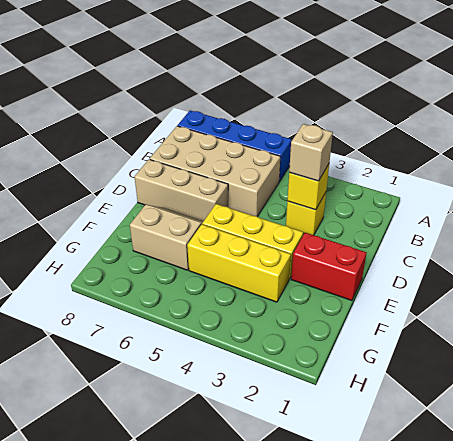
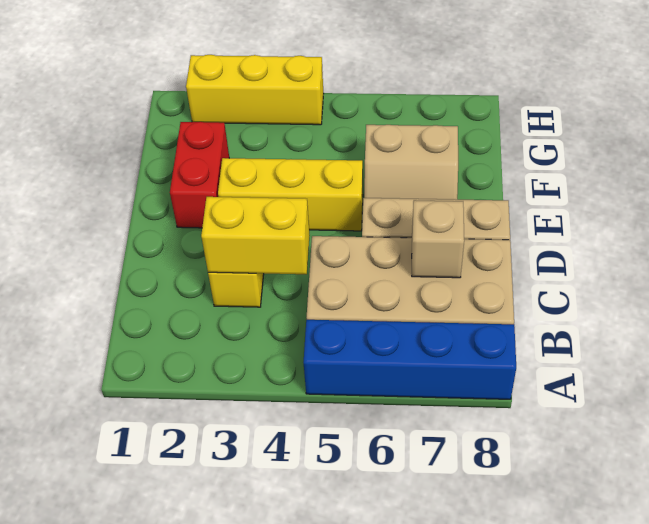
yellow brick C3 level 2 -> yellow brick C3:C4 level 2
tan brick C3 level 3 -> tan brick C7 level 2
red brick E1:E2 level 1 -> red brick E2:F2 level 1
yellow brick F3:F5 level 1 -> yellow brick H2:H4 level 1

